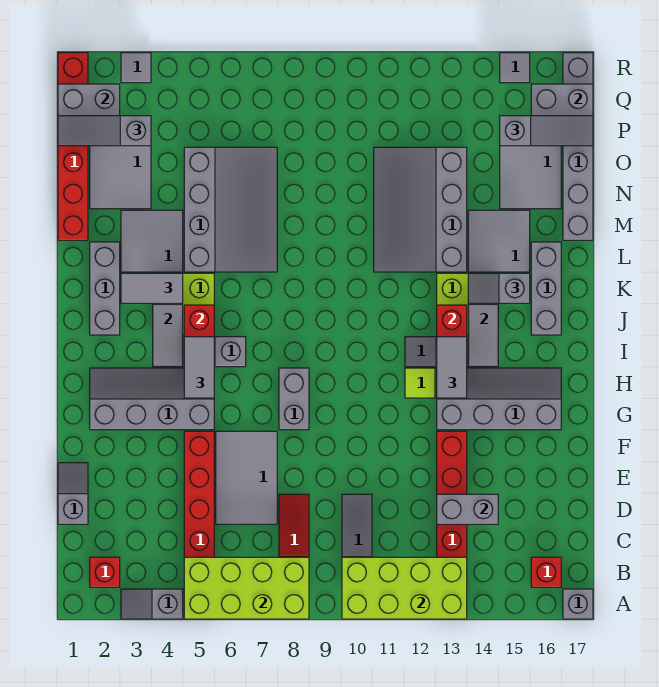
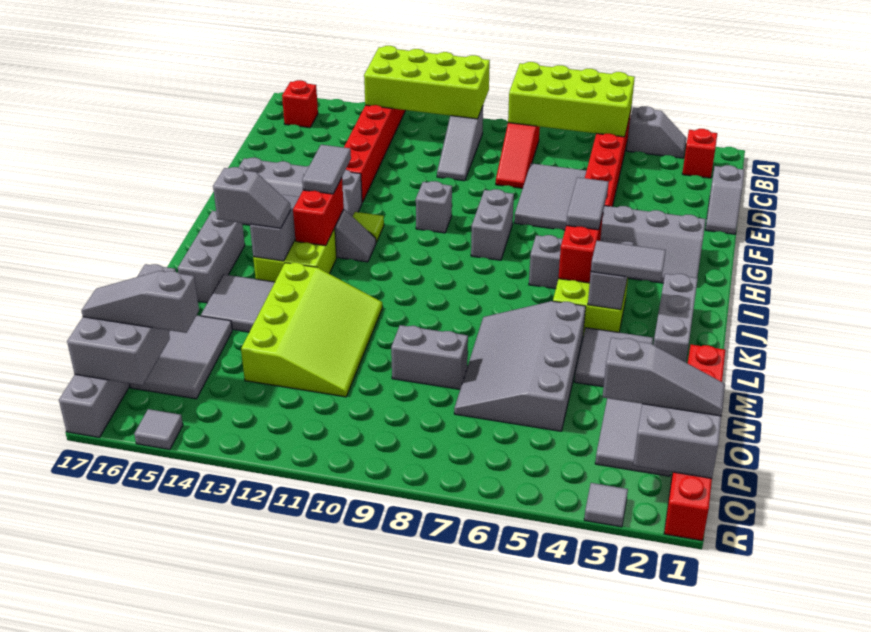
grey brick A17 level 1 -> grey brick G10 level 1
grey brick D13:D14 level 2 -> grey brick N8:N9 level 1
grey slope L11:O13 level 1 top 13 -> lime slope L11:O13 level 1 top 13

